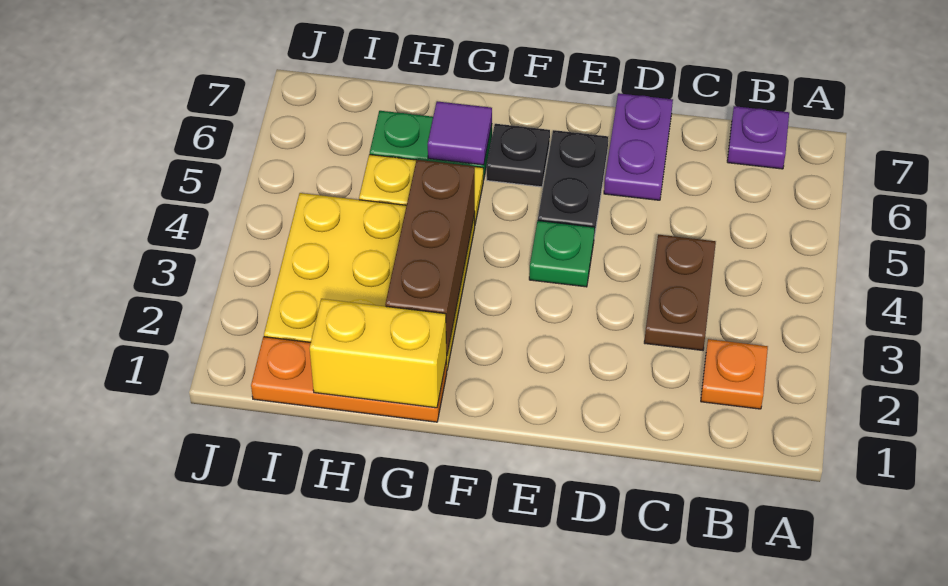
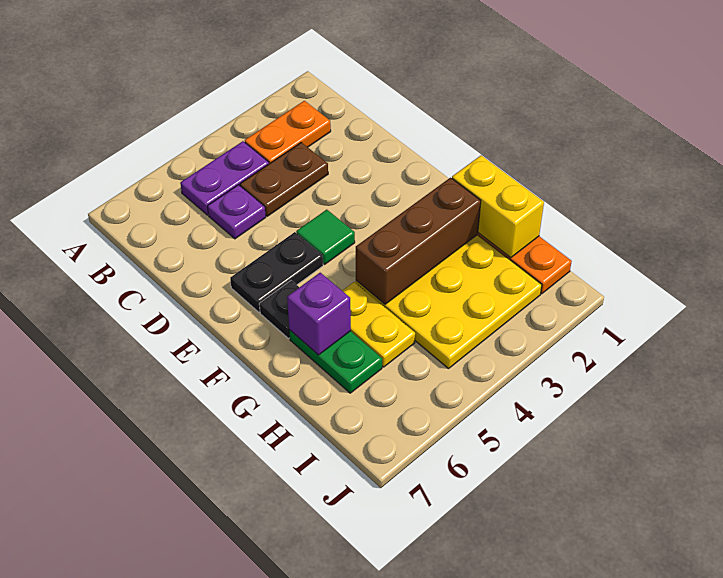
orange plate B2 level 1 -> orange plate B2:B3 level 1
purple plate B7 level 1 -> purple plate C5 level 1
purple plate D6:D7 level 1 -> purple plate B4:B5 level 1
green plate E4 level 1 -> green tile E4 level 1
purple tile G6 level 2 -> purple brick G6 level 2

